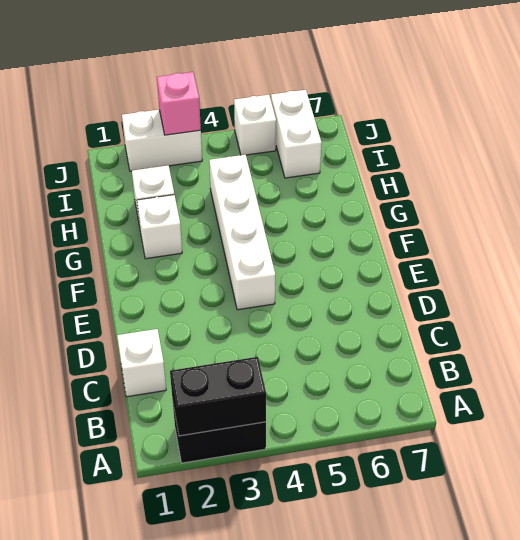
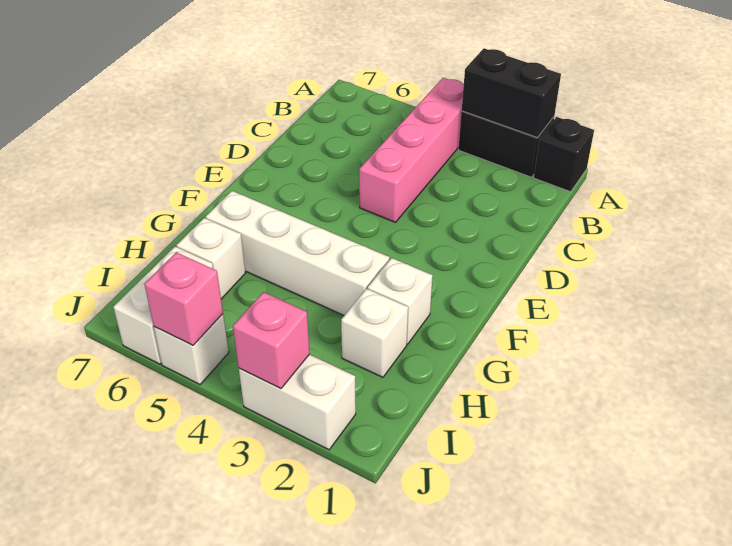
none -> black brick A1 level 1
none -> pink brick A4:D4 level 1
white brick C1 level 1 -> white brick H6 level 1
white brick E4:H4 level 1 -> white brick G3:G6 level 1
none -> pink brick J5 level 2

